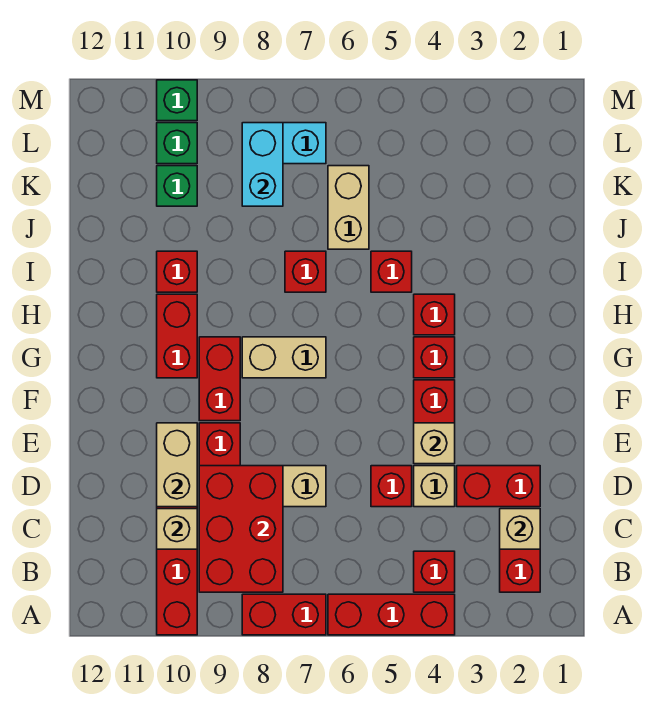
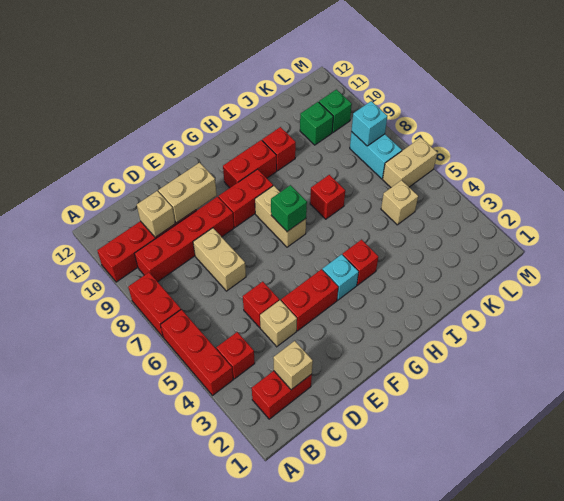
red brick B8:D9 level 2 -> none
red brick D2:D3 level 1 -> none
tan brick E4 level 2 -> tan brick K5 level 1
red brick G4 level 1 -> cyan brick G4 level 1
red brick I5 level 1 -> none
tan brick J6:K6 level 1 -> tan brick L6:M6 level 1
cyan brick K8:L8 level 2 -> cyan brick L8 level 2
green brick M10 level 1 -> green brick G7 level 2

